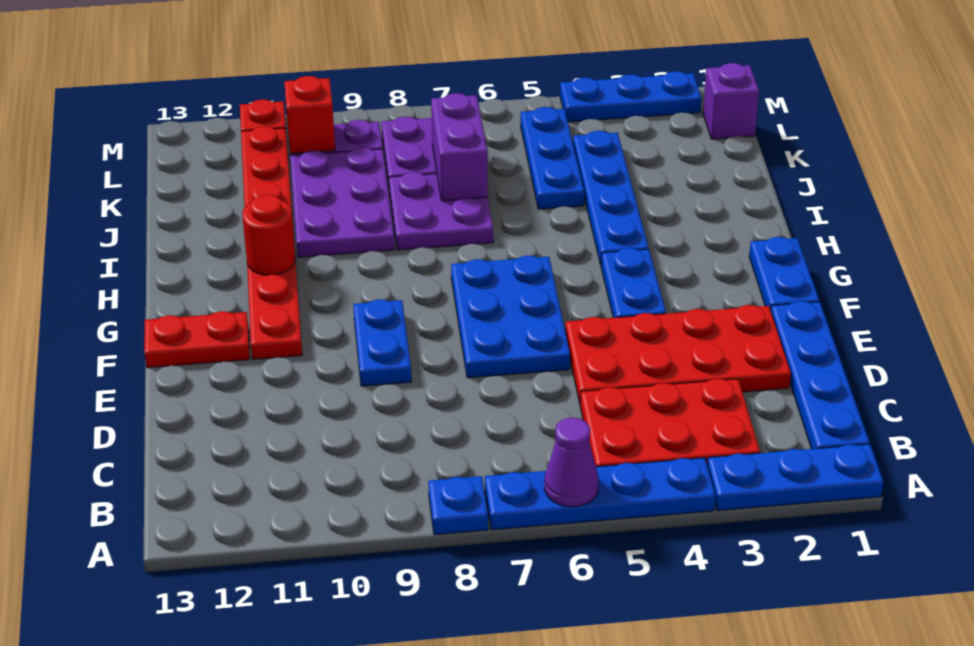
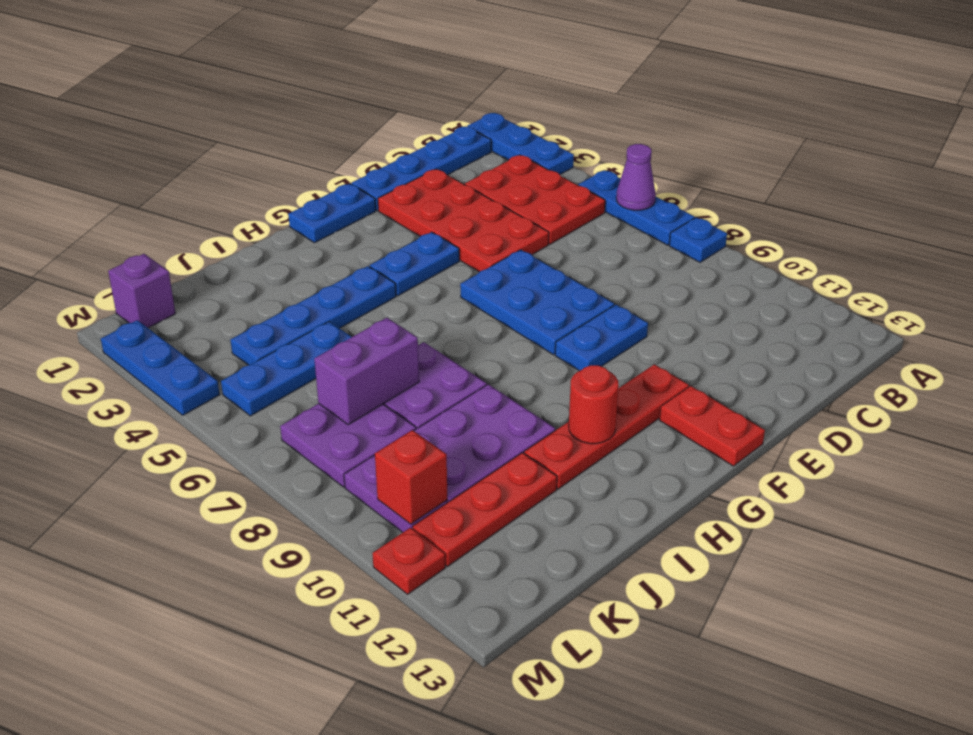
blue plate A4:A7 level 1 -> blue plate A5:A7 level 1
blue plate E6:G7 level 1 -> blue plate E6:F8 level 1

